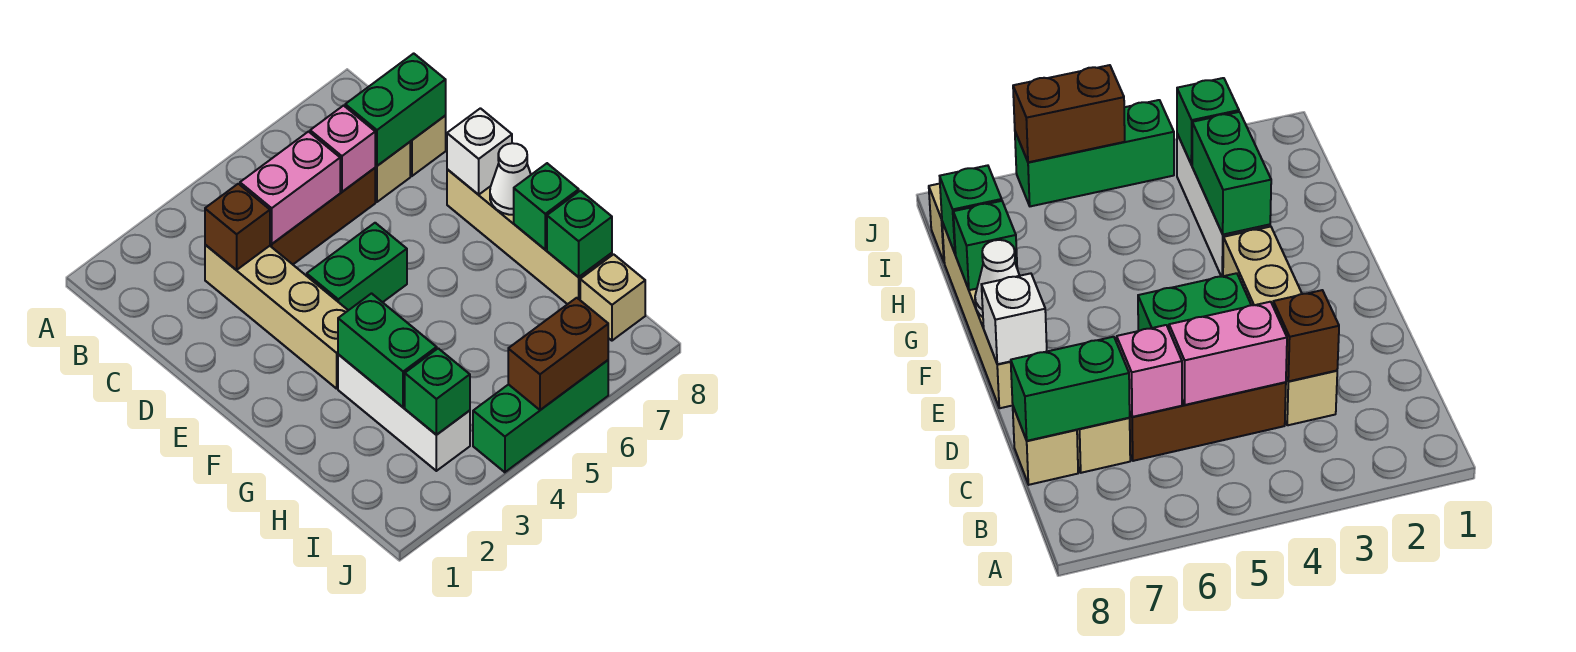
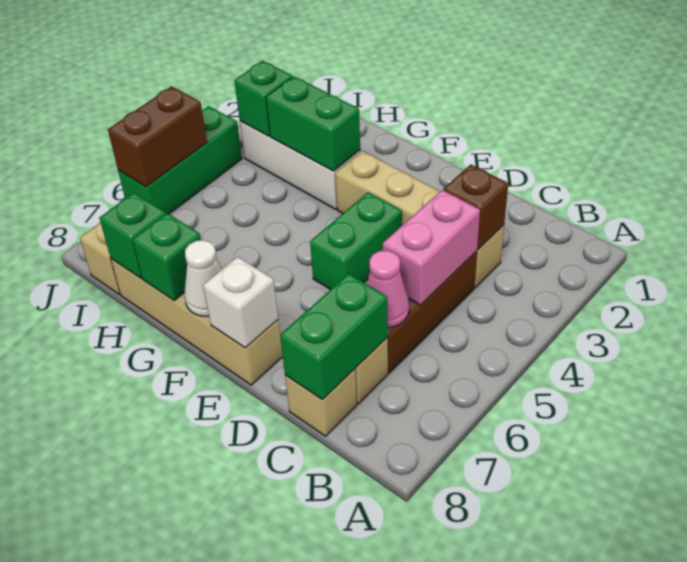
pink brick C6 level 2 -> pink cone C6 level 2

